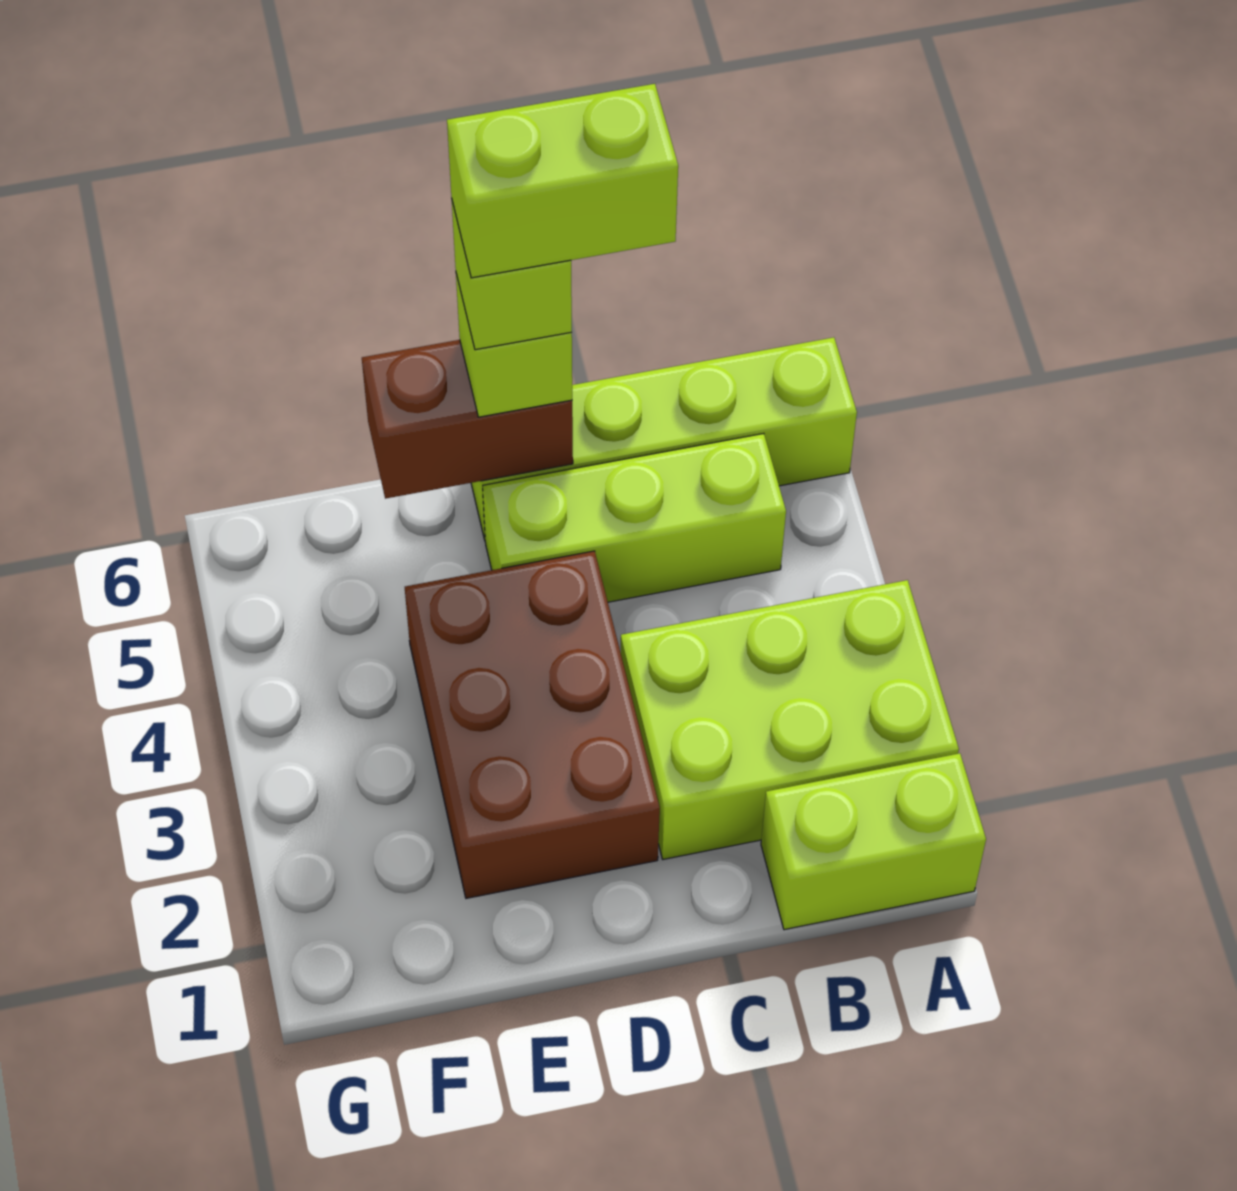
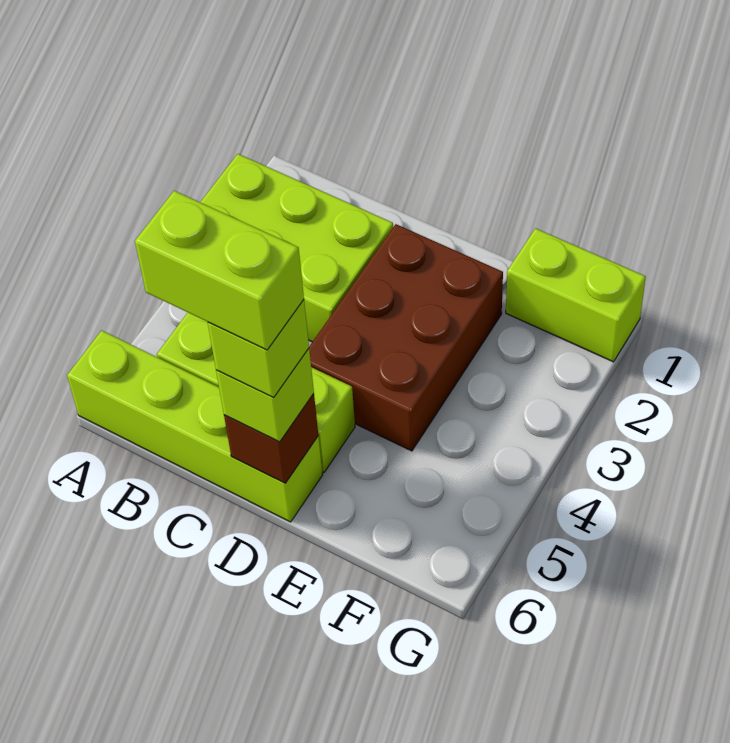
lime brick A1:B1 level 1 -> lime brick F1:G1 level 1
brown brick D6:E6 level 2 -> brown brick D6 level 2

